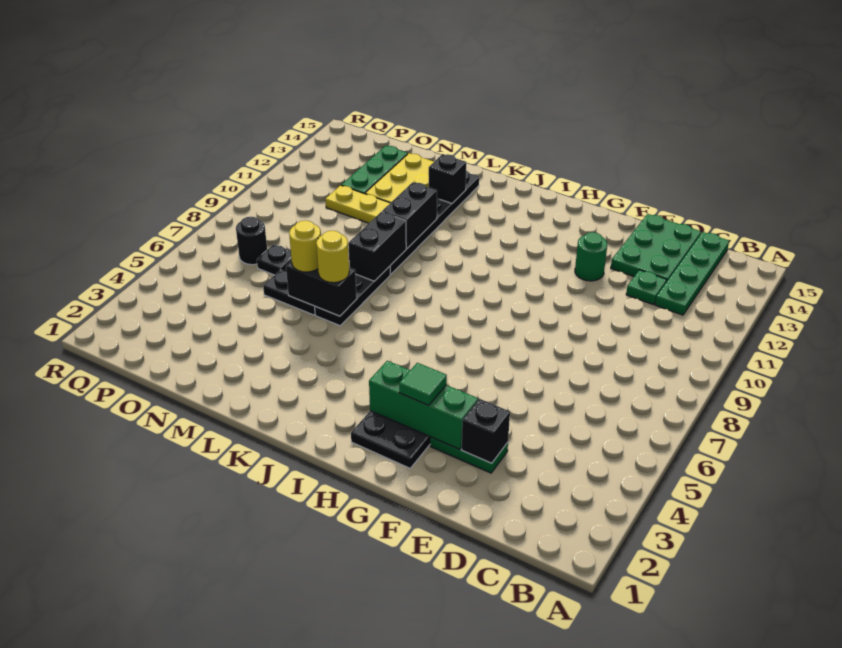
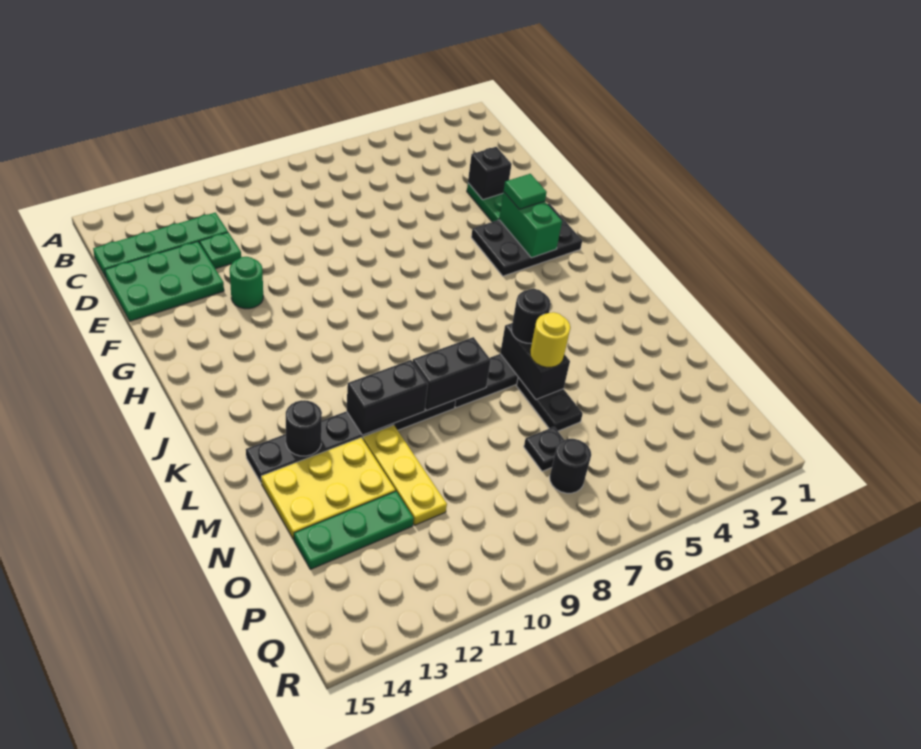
green brick F3:H3 level 2 -> green brick G3:H3 level 2
yellow round brick L6 level 3 -> black round brick L6 level 3
black brick L13 level 2 -> black round brick L13 level 2

